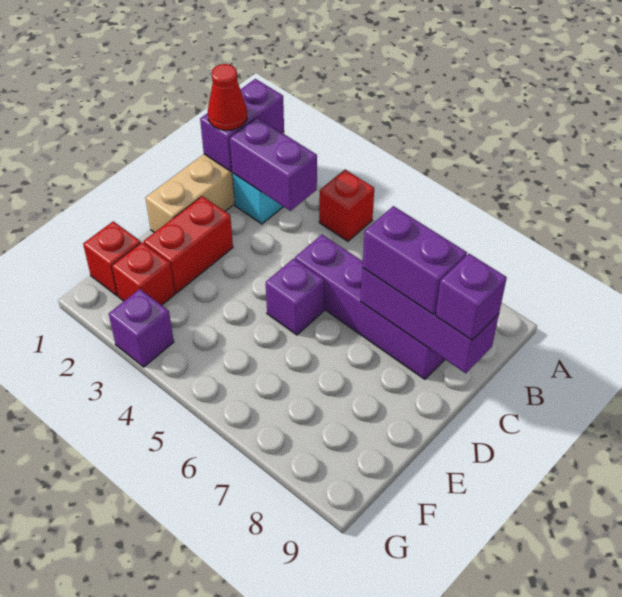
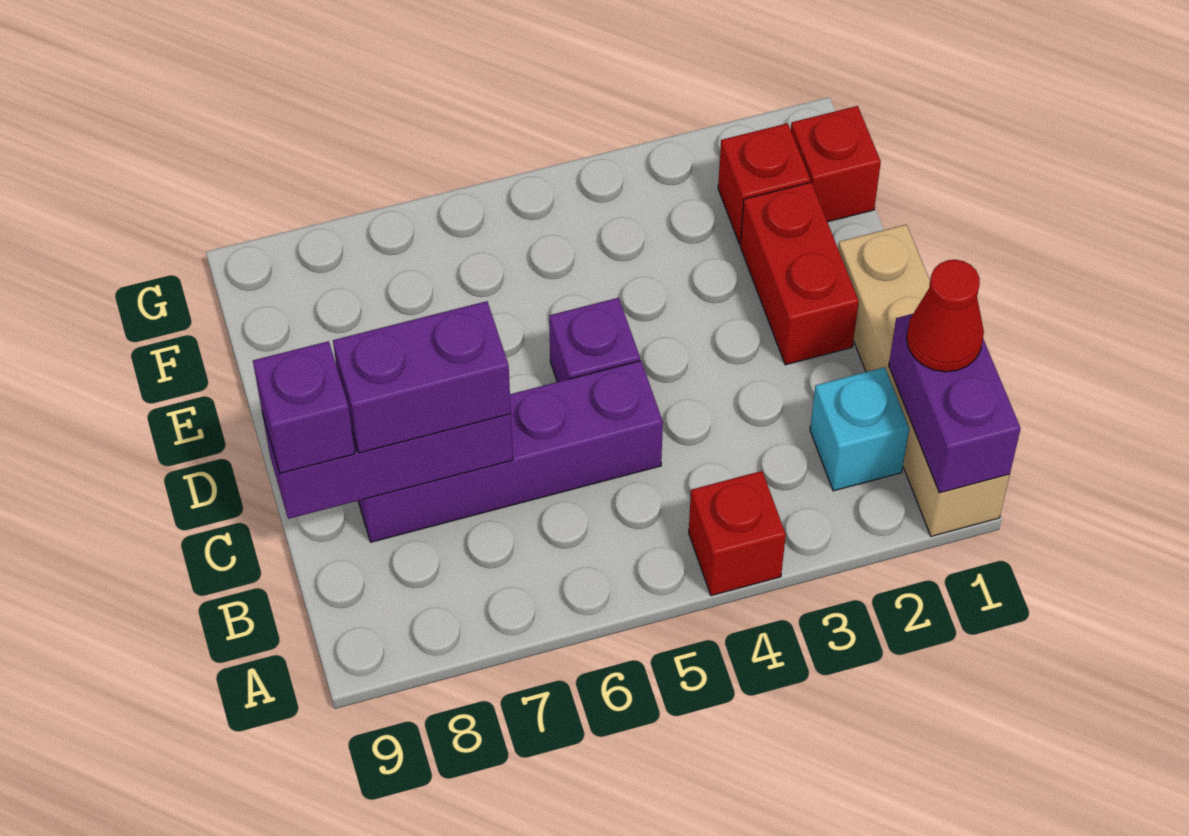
purple brick B2:B3 level 2 -> none
purple brick G3 level 1 -> none

